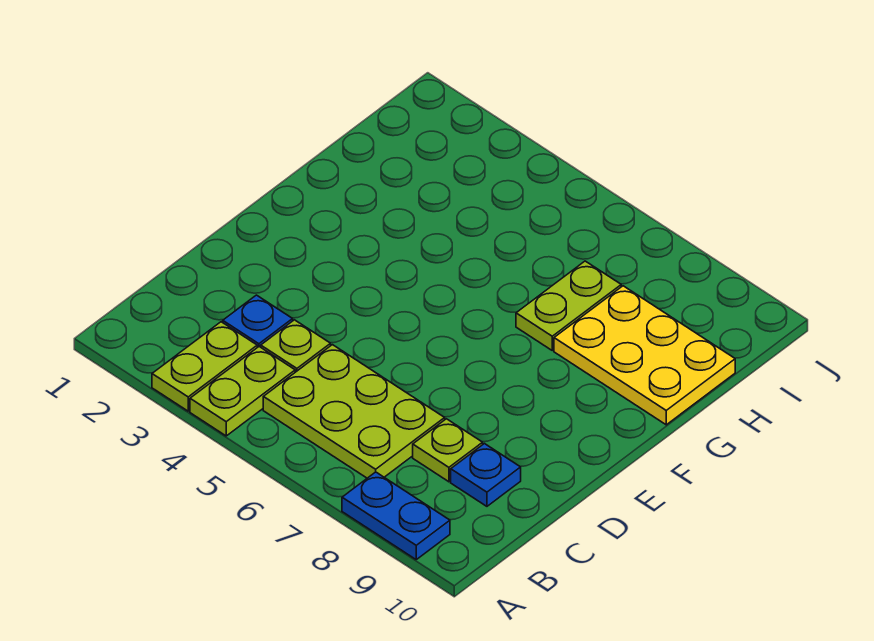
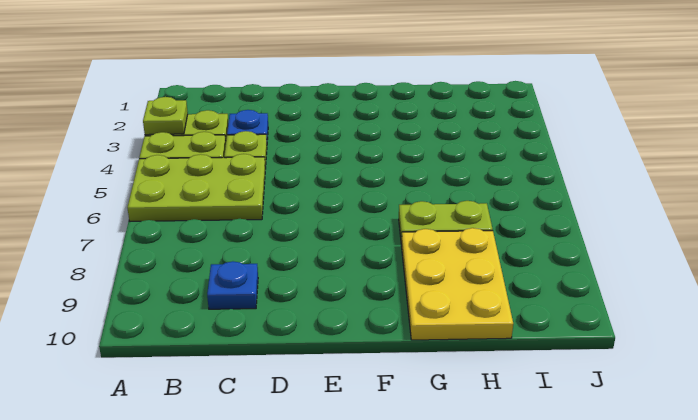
blue plate A8:A9 level 1 -> none
lime plate B5:C7 level 1 -> lime plate A5:C6 level 1
lime plate C8 level 1 -> lime plate A3 level 2

